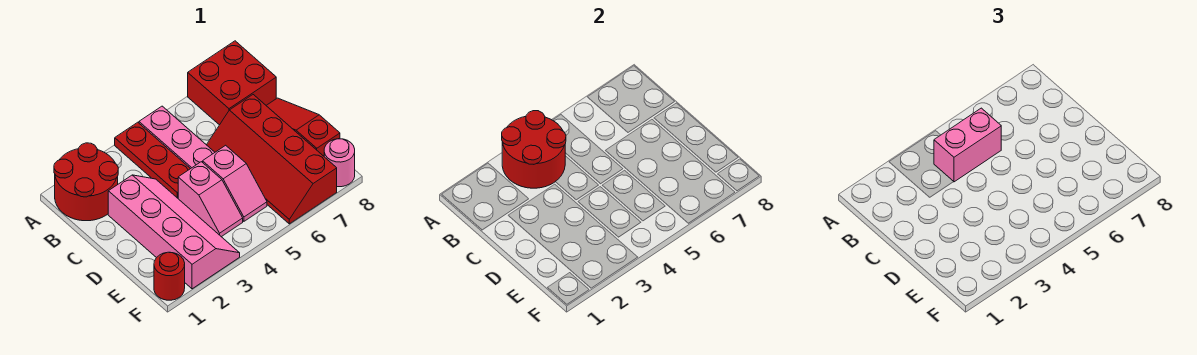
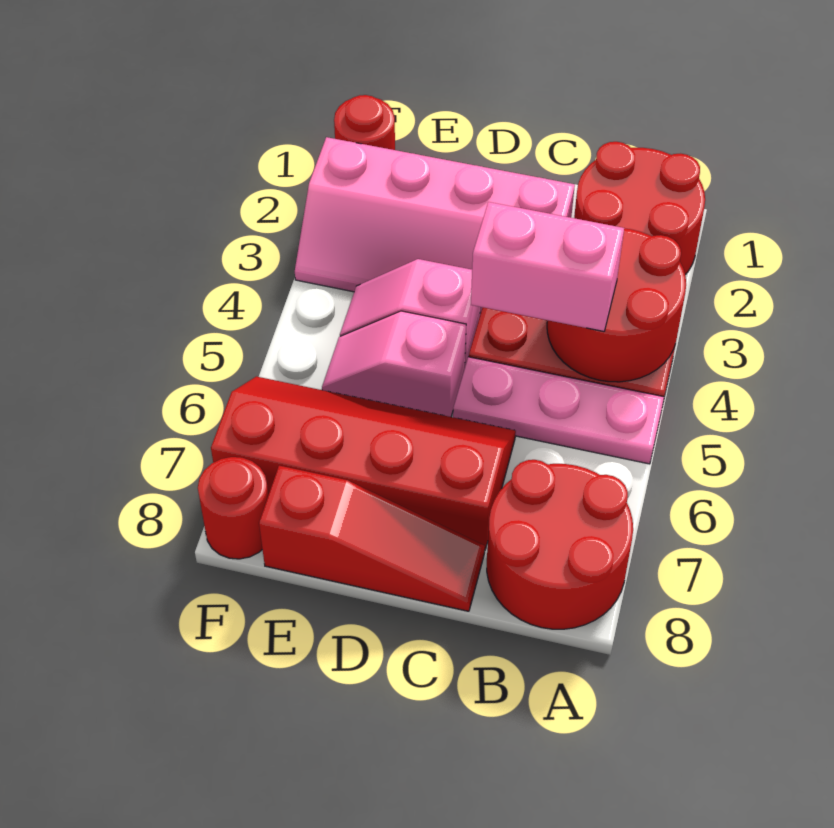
red brick A7:B8 level 1 -> red round brick A7:B8 level 1
pink brick B4:B5 level 3 -> pink brick B4:C4 level 3
pink round brick F8 level 1 -> red round brick F8 level 1

